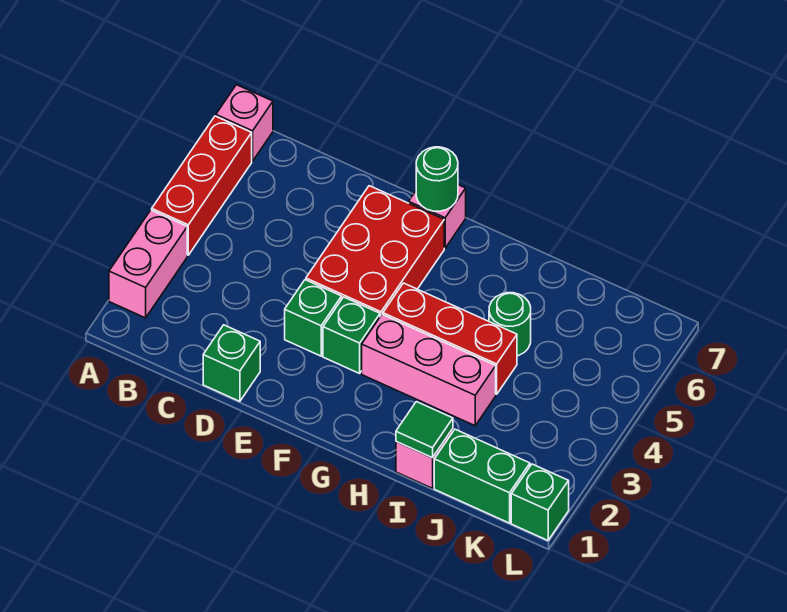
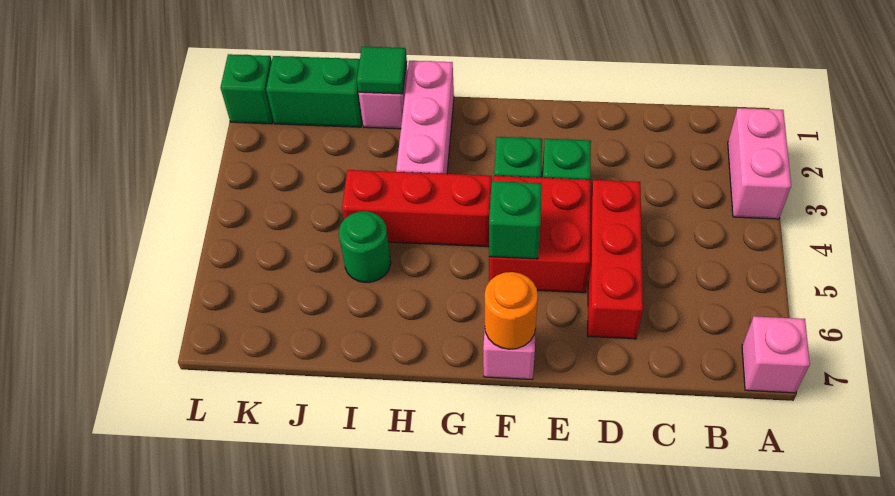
red brick A4:A6 level 1 -> red brick D4:D6 level 1
green brick D1 level 1 -> green brick F5 level 2
red brick E4:F6 level 1 -> red brick E4:F5 level 1
green round brick F7 level 2 -> orange round brick F7 level 2
pink brick G3:I3 level 1 -> pink brick H1:H3 level 1

